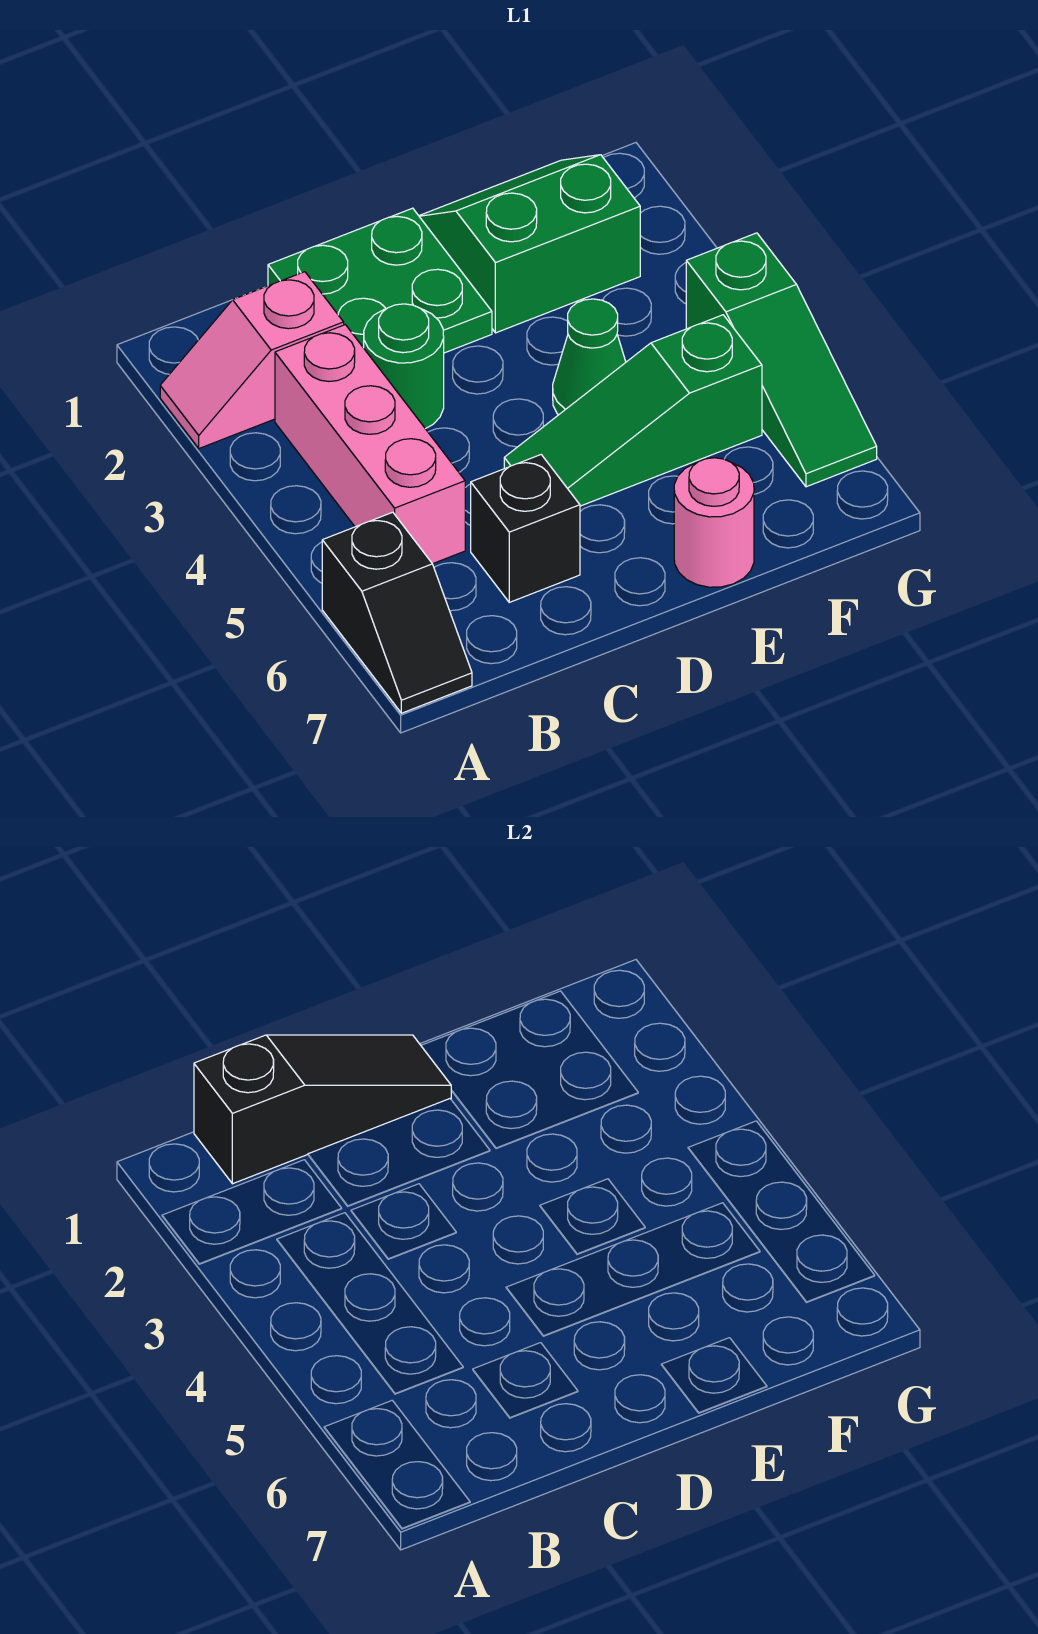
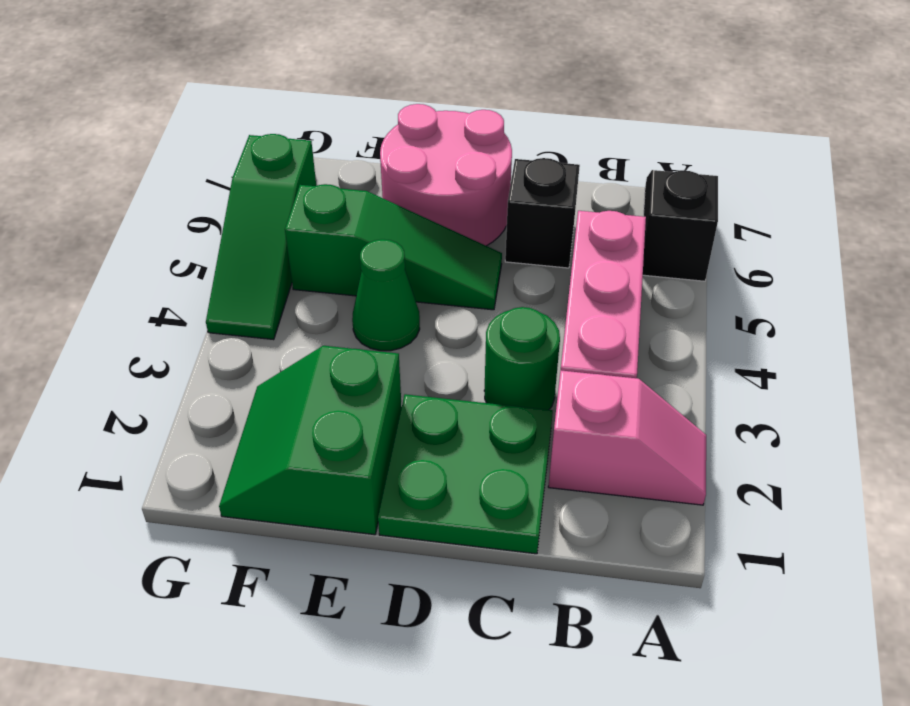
black slope B1:D1 level 2 top B -> none
green slope E1:F2 level 1 top 2 -> green slope E1:F2 level 1 top E
pink round brick E7 level 1 -> pink round brick D6:E7 level 1
green slope G4:G6 level 1 top 4 -> green slope G4:G6 level 1 top 6

